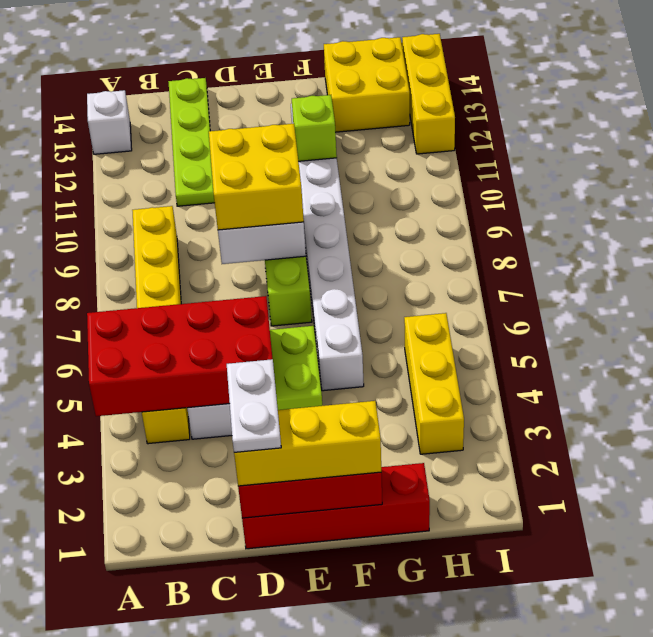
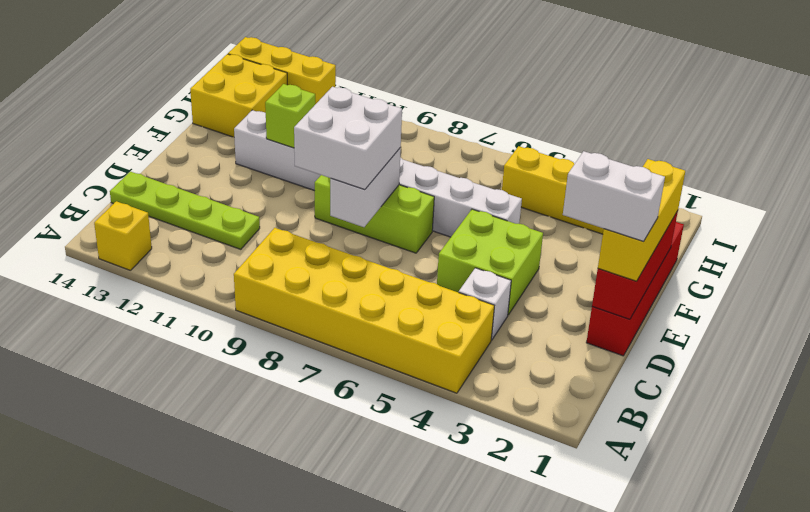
red brick A4:D5 level 2 -> none
white brick A13 level 1 -> yellow brick A13 level 1
yellow brick B4:B9 level 1 -> yellow brick A4:B9 level 1
white plate D1:D2 level 4 -> white brick D1:D2 level 4
yellow brick D8:E9 level 3 -> white brick D8:E9 level 3

